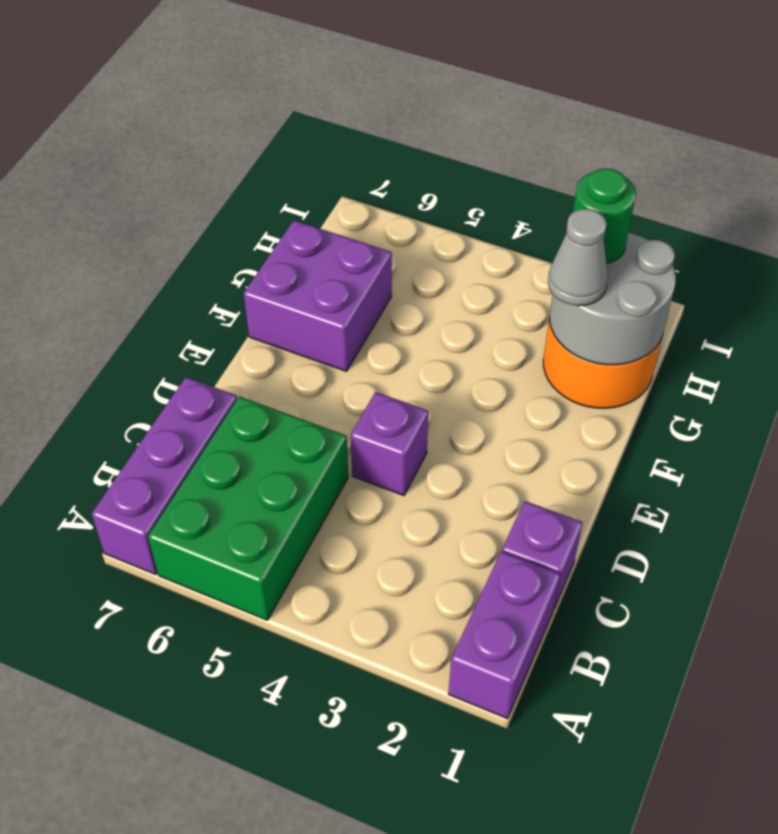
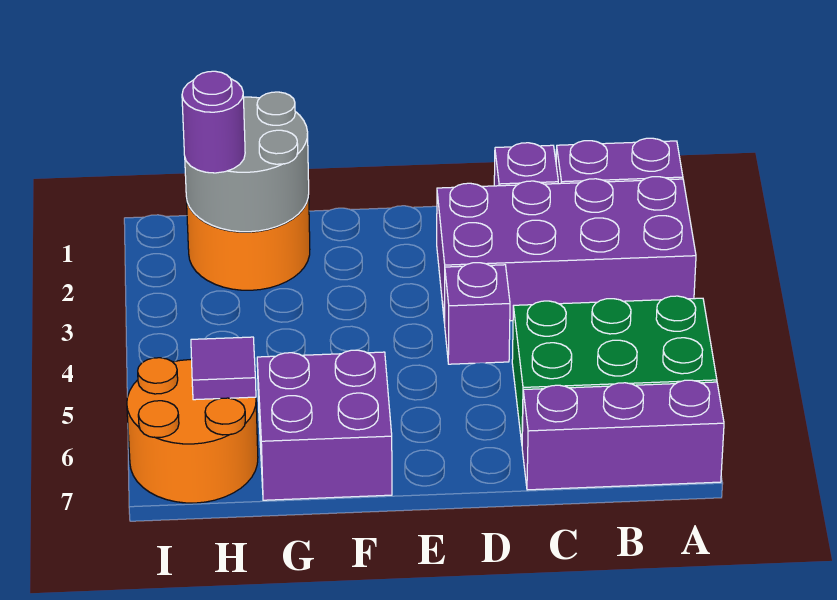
none -> purple brick A2:D3 level 1
grey cone G2 level 3 -> none
green round brick H2 level 3 -> purple round brick H2 level 3
none -> orange round brick H6:I7 level 1
none -> purple tile H6 level 2

